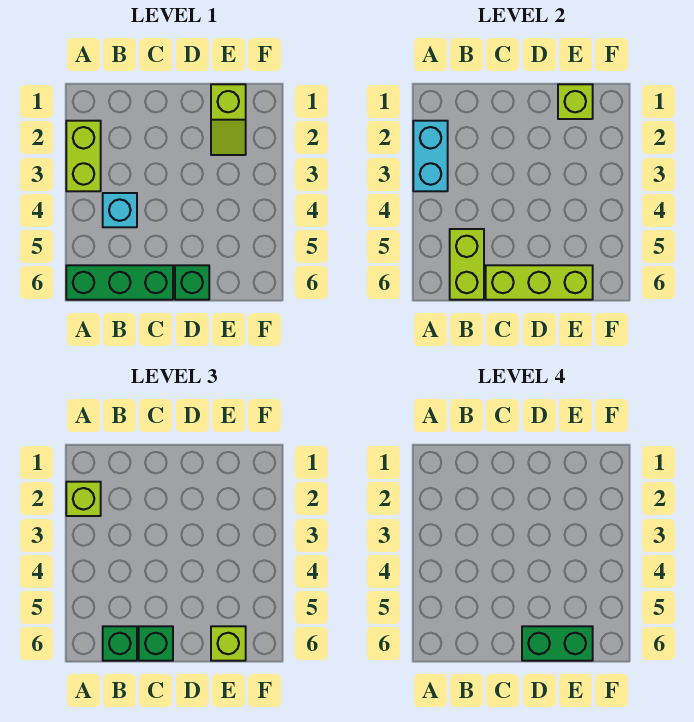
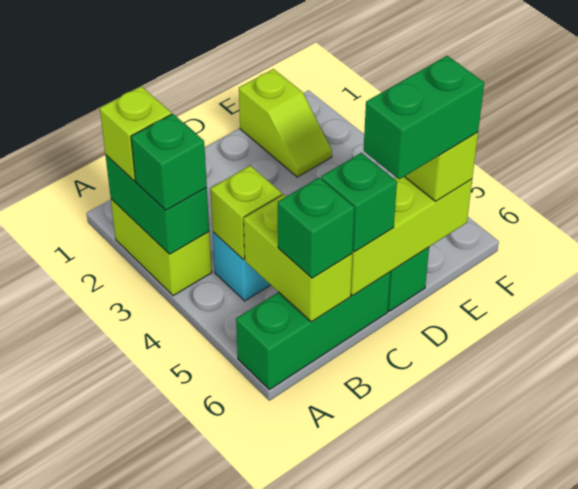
cyan brick A2:A3 level 2 -> green brick A2:A3 level 2
none -> green brick A3 level 3
lime brick E1 level 2 -> lime brick B4 level 2

